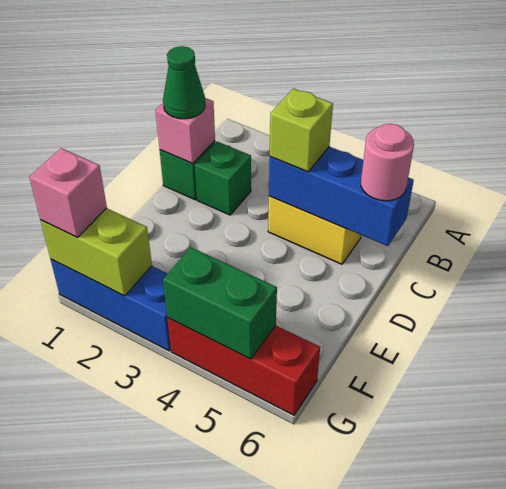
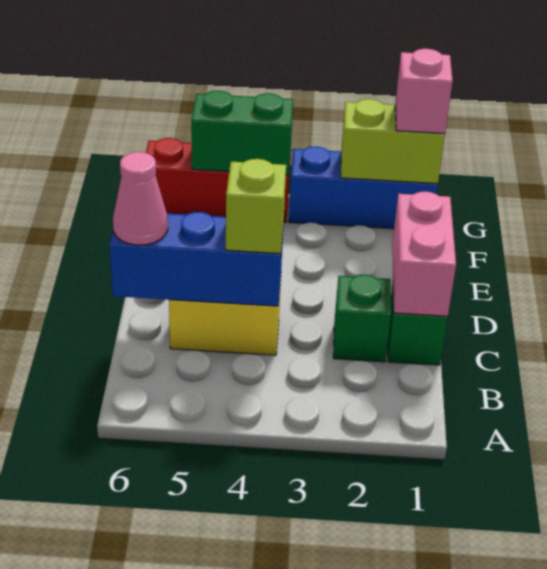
pink brick C1 level 2 -> pink brick C1:D1 level 2
green cone C1 level 3 -> none
pink round brick C6 level 3 -> pink cone C6 level 3

